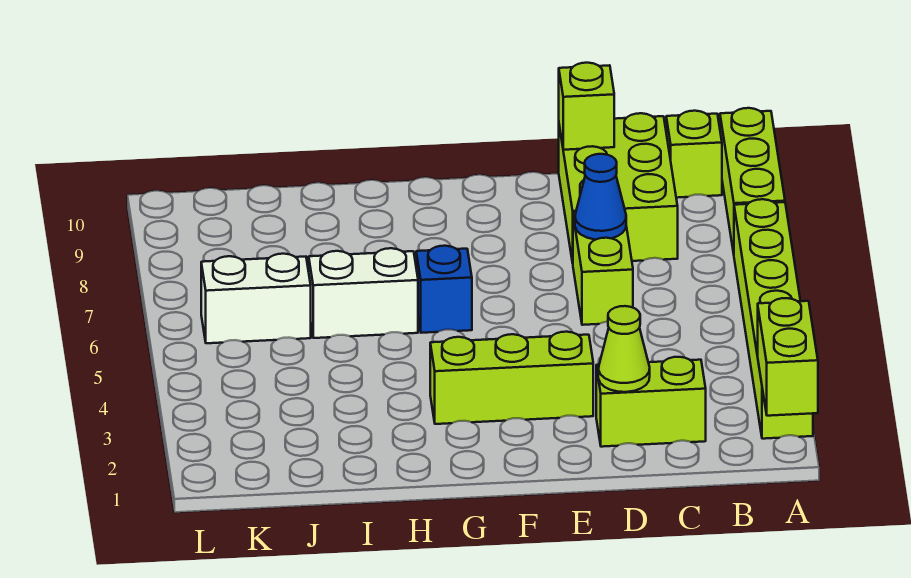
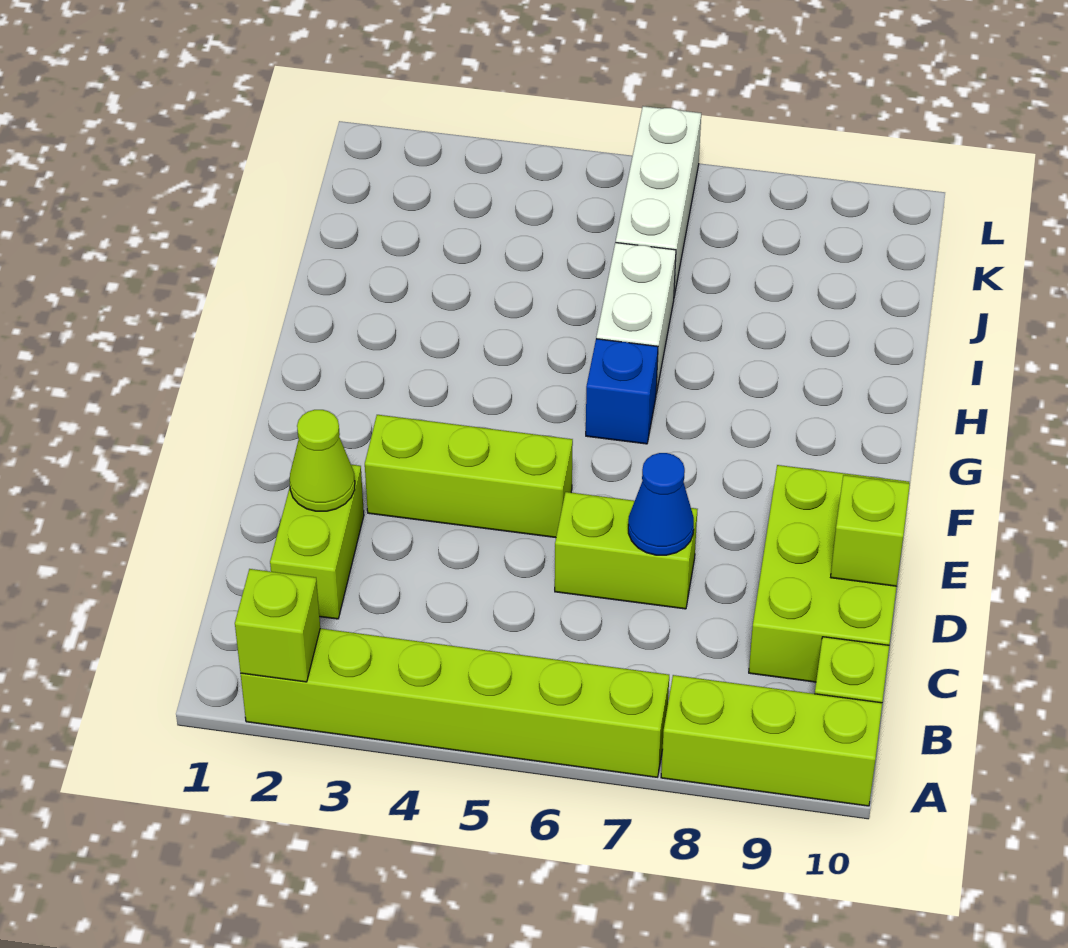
lime brick A1:A2 level 2 -> lime brick A2 level 2
lime brick C8:D10 level 1 -> lime brick C9:E10 level 1
lime brick E3:G3 level 1 -> lime brick E3:E5 level 1
white brick J6:K6 level 1 -> white brick J6:L6 level 1

